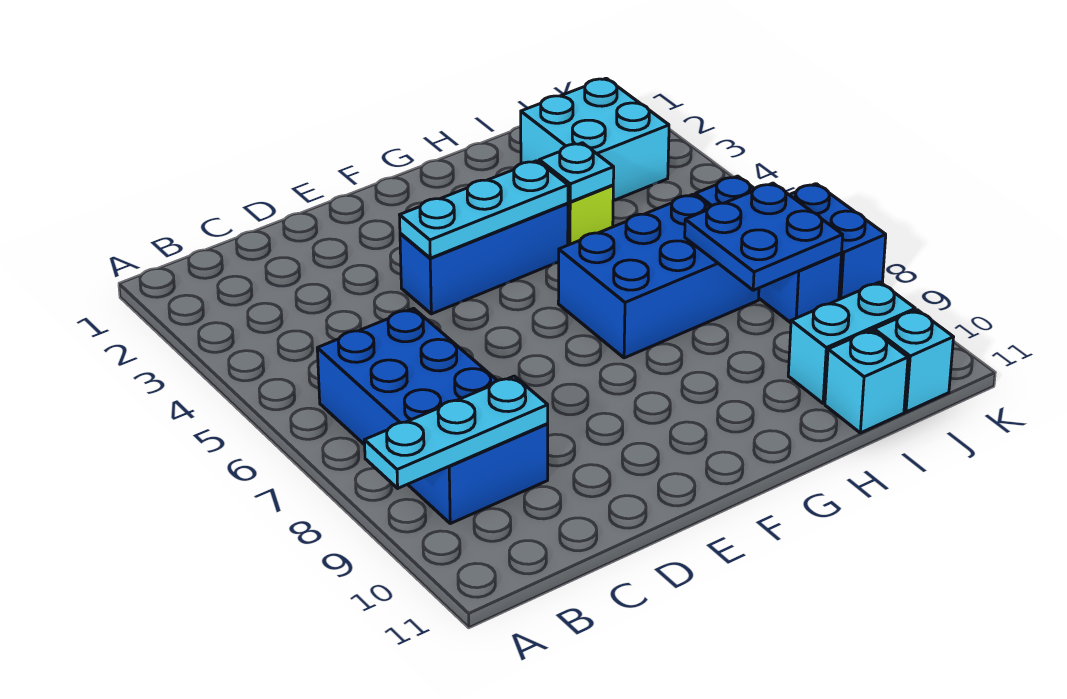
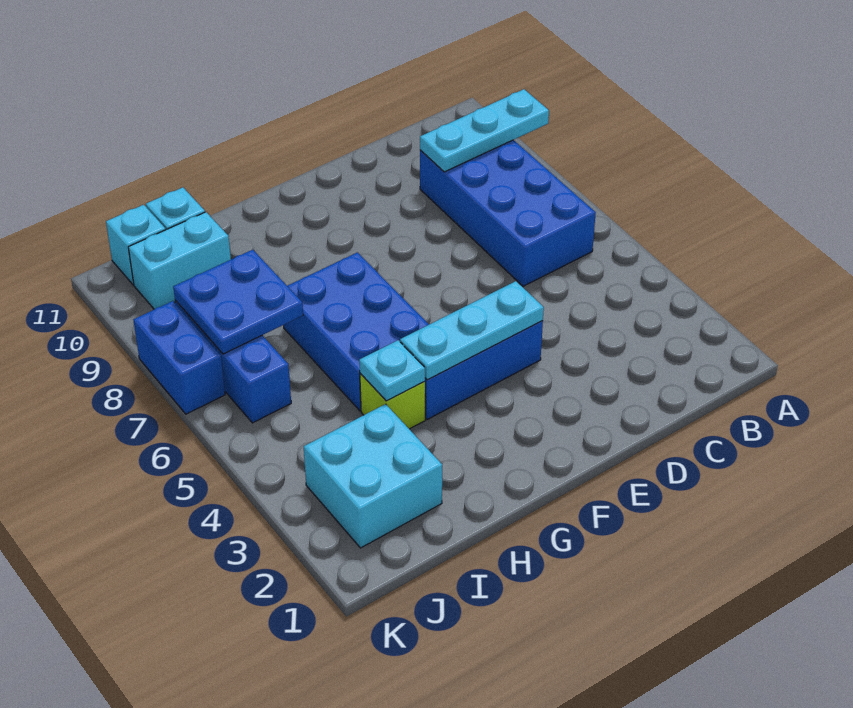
blue brick G6:I7 level 1 -> blue brick G5:H7 level 1

